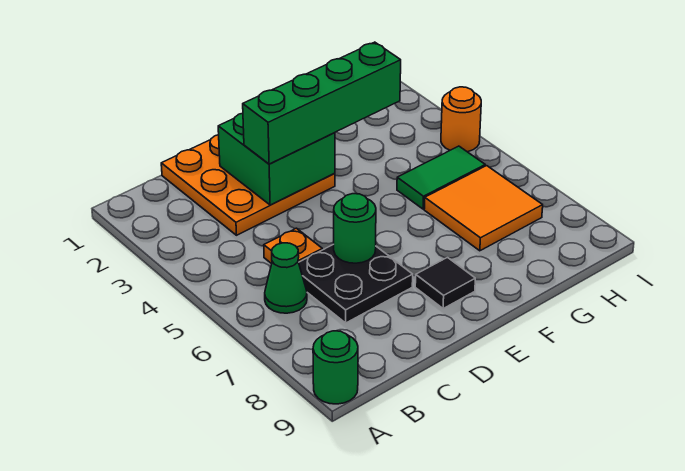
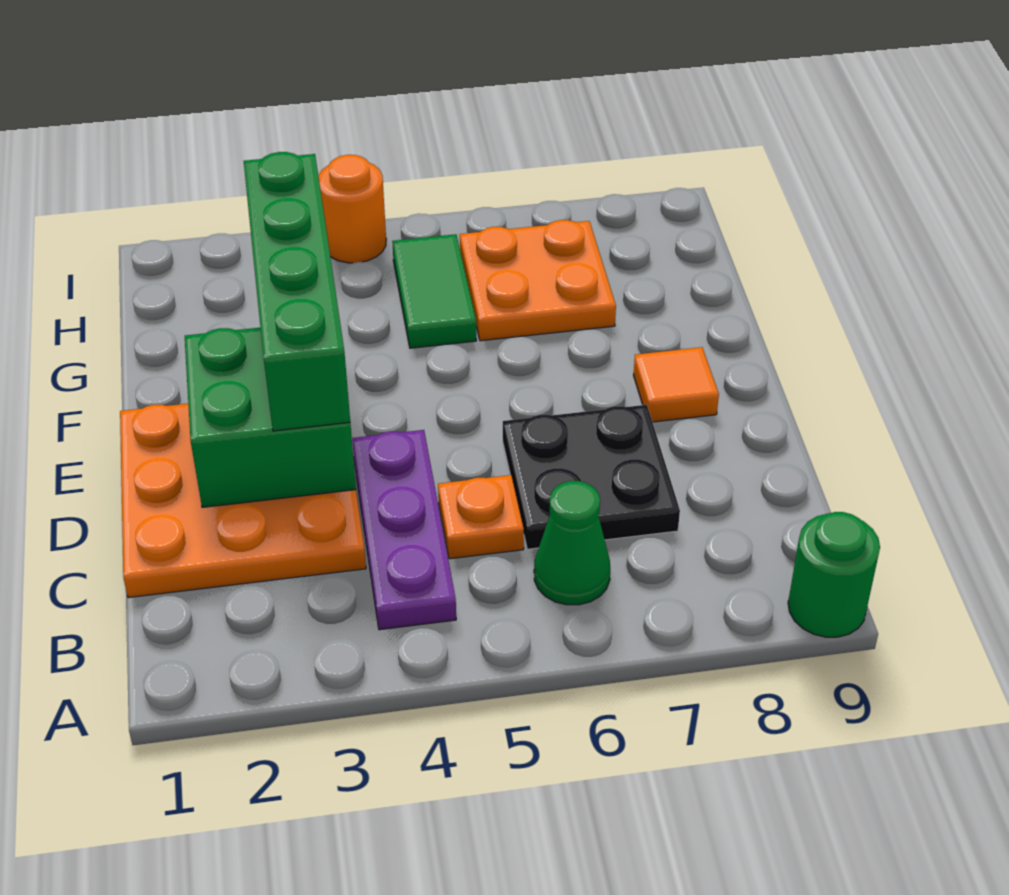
none -> purple plate B4:D4 level 1
green round brick D6 level 2 -> none
black tile E8 level 1 -> orange tile E8 level 1
orange tile G6:H7 level 1 -> orange plate G6:H7 level 1

